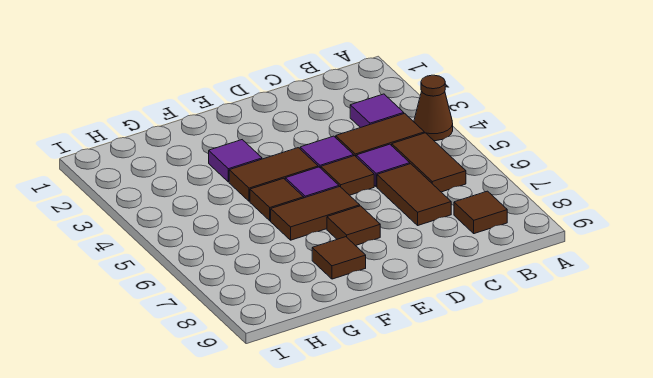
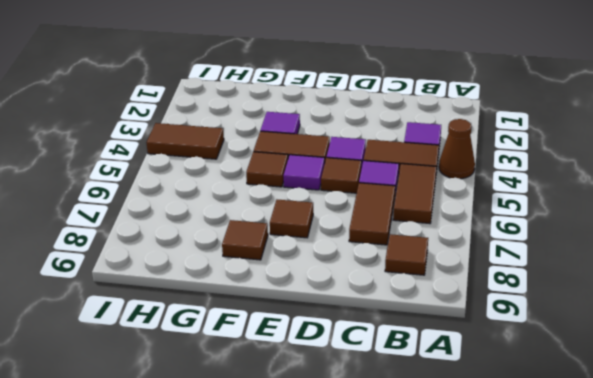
brown tile E6:F6 level 1 -> brown tile H4:I4 level 1

